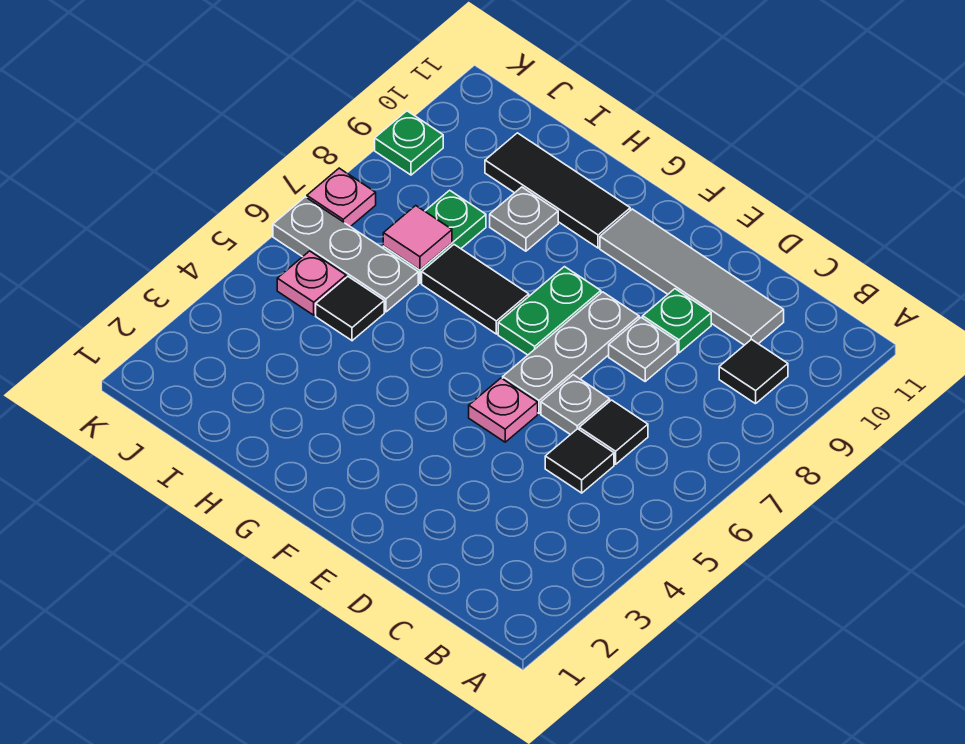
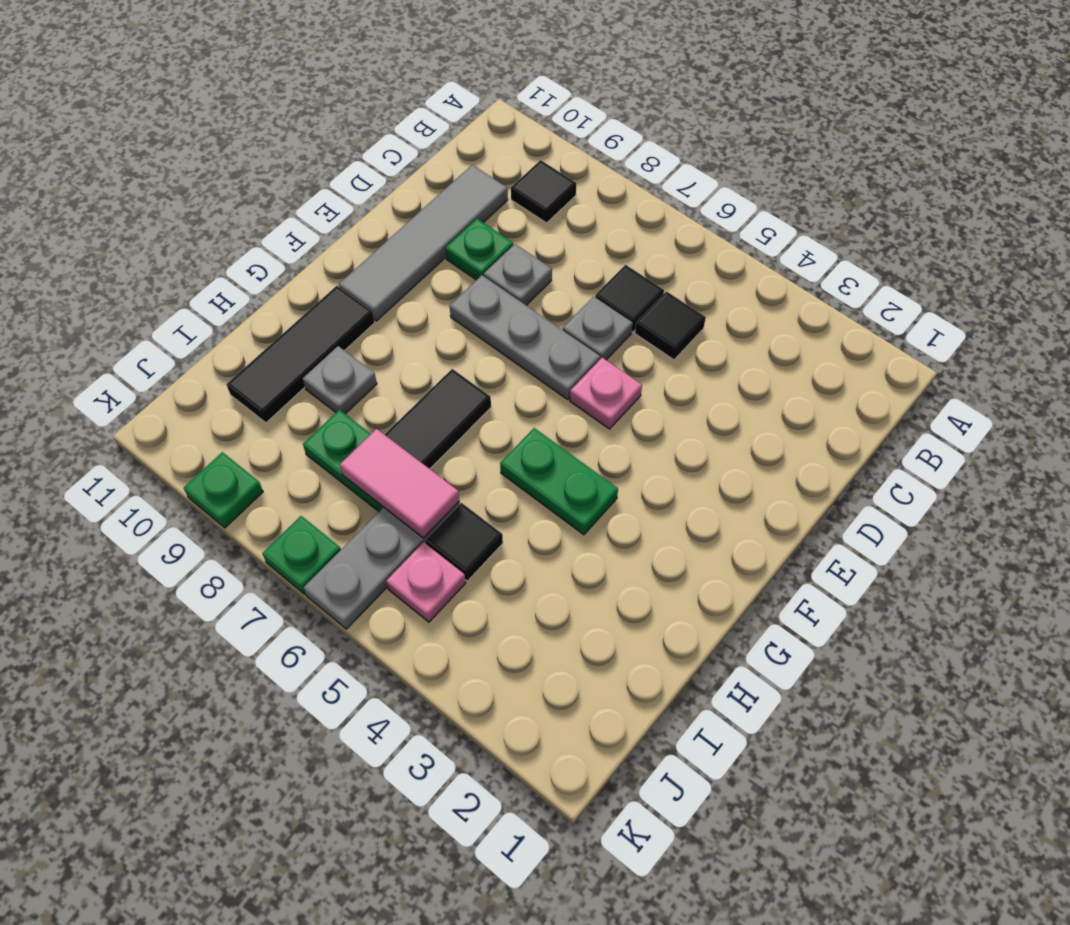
green plate F7:F8 level 1 -> green plate G4:G5 level 1
pink tile I7 level 2 -> pink tile I6:I7 level 2
pink plate K7 level 1 -> green plate K7 level 1

